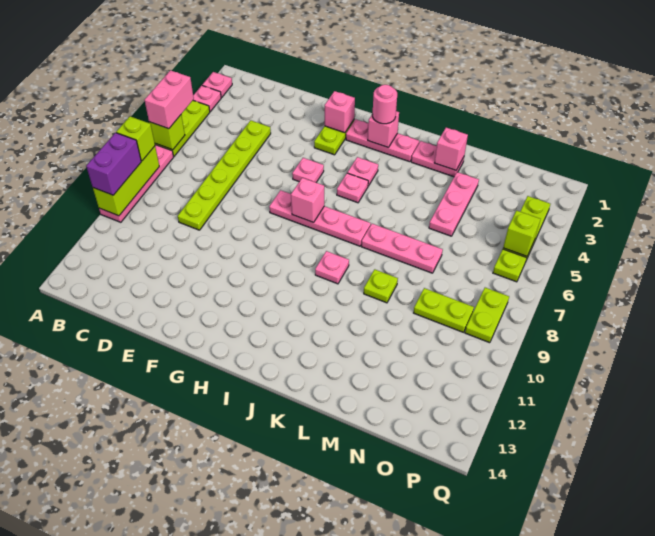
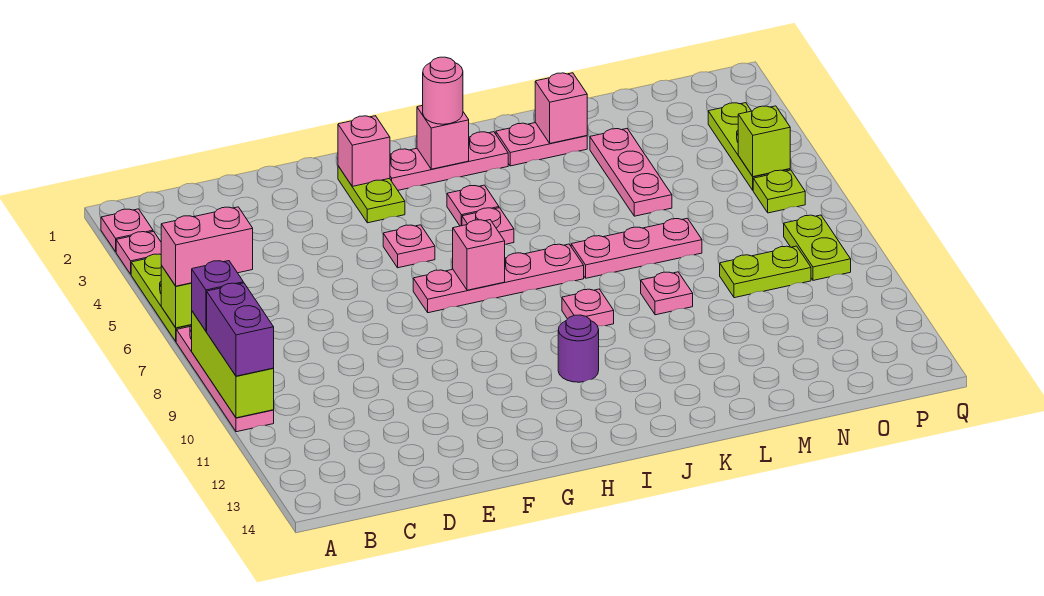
pink brick A5:A6 level 3 -> pink brick A6:B6 level 3
lime brick A8 level 3 -> purple brick A8 level 3
lime plate D4:D9 level 1 -> none
none -> purple round brick I11 level 1
lime plate L9 level 1 -> pink plate L9 level 1

